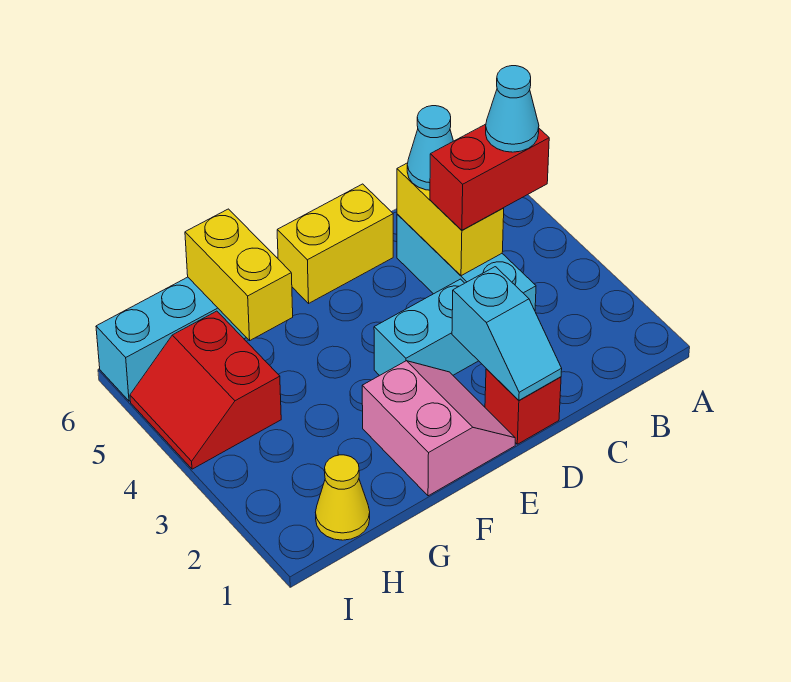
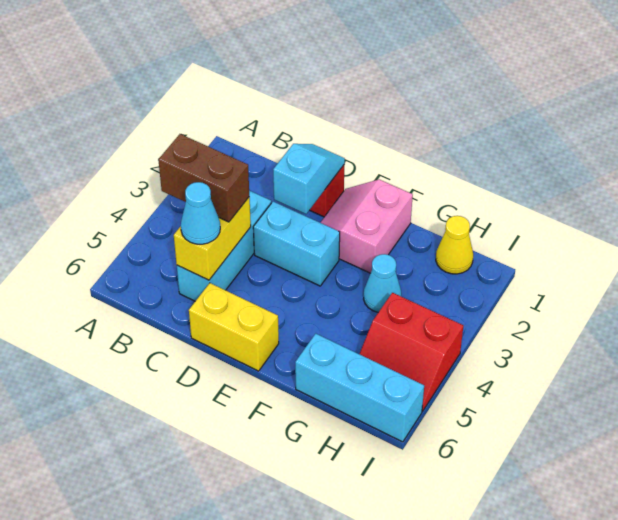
red brick B4:C4 level 3 -> brown brick B4:C4 level 3
cyan cone B4 level 4 -> cyan cone G3 level 1
yellow brick G5:G6 level 2 -> none
red slope H4:I5 level 1 top H -> red slope H4:I5 level 1 top 4

